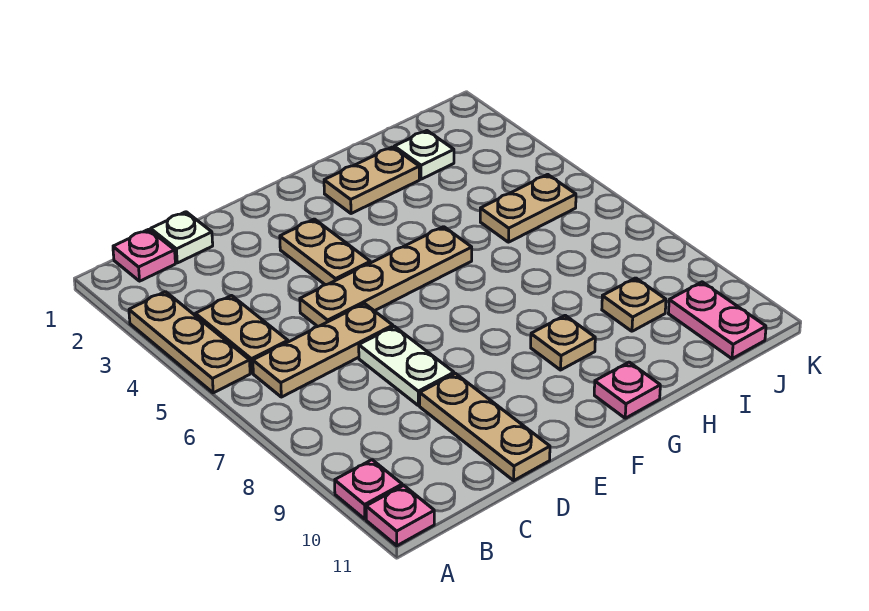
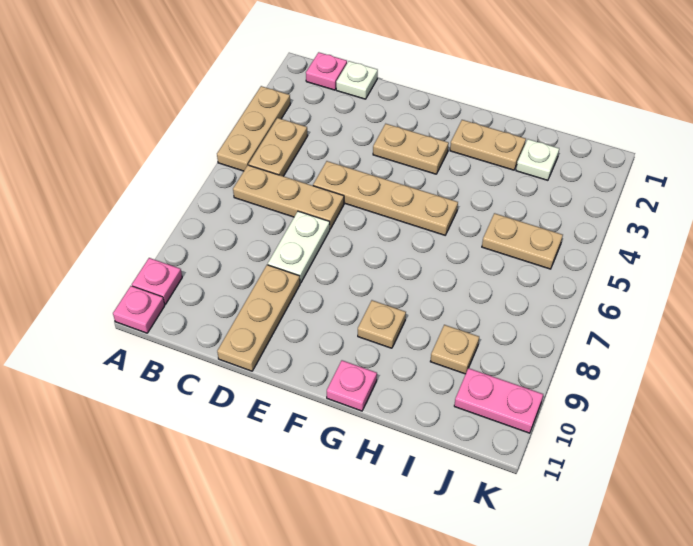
tan plate E3:E4 level 1 -> tan plate E3:F3 level 1
pink plate J10:J11 level 1 -> pink plate J10:K10 level 1

